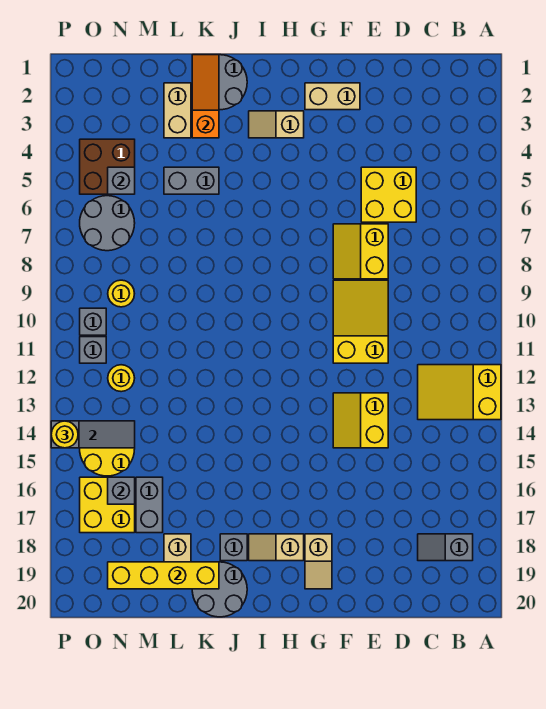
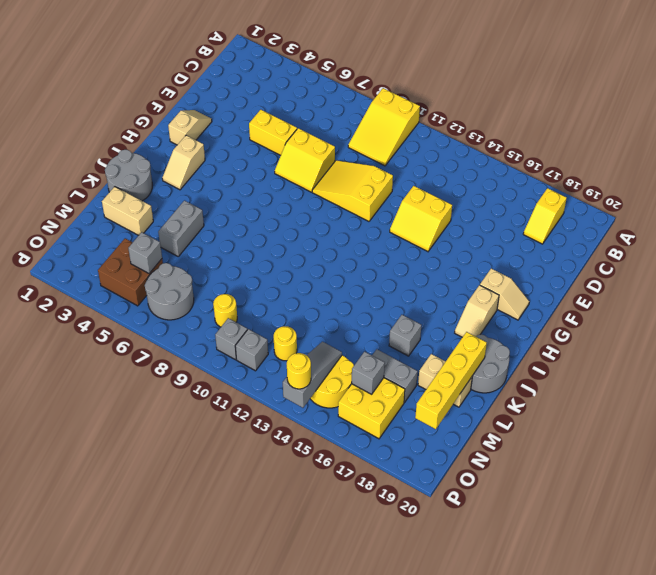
yellow slope A12:C13 level 1 top A -> yellow slope A9:C10 level 1 top A
grey slope B18:C18 level 1 top B -> yellow slope B18:C18 level 1 top B
yellow brick D5:E6 level 1 -> yellow brick E5:E6 level 1
tan brick F2:G2 level 1 -> tan slope F2:G2 level 1 top G
grey brick J18 level 1 -> grey brick K16 level 1
orange slope K1:K3 level 2 top 3 -> none

